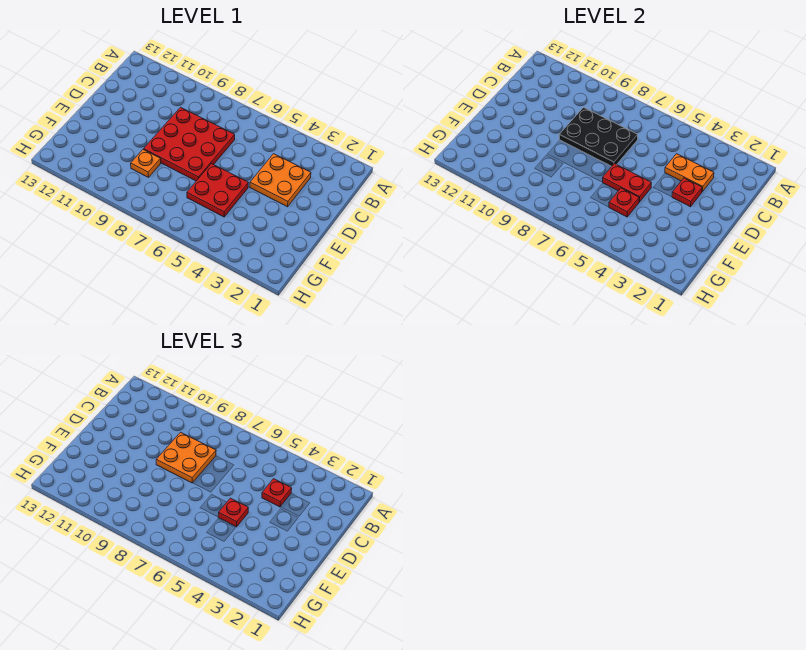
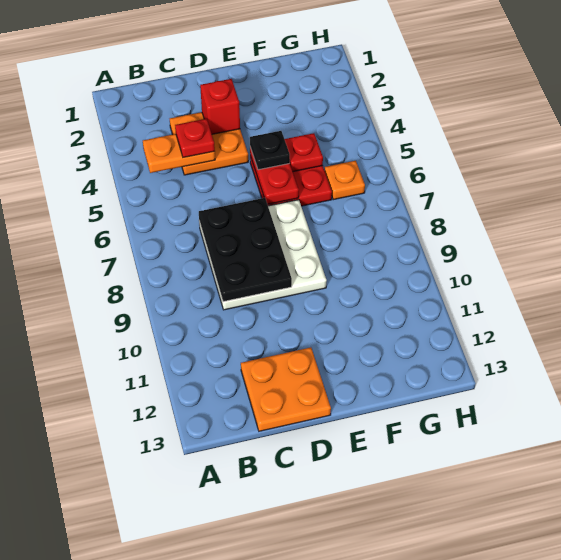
orange plate C3:C4 level 2 -> orange plate B4:C4 level 2
red plate C7:E9 level 1 -> white plate C7:E9 level 1
orange plate C8:D9 level 3 -> orange plate C12:D13 level 1
red plate D3 level 2 -> red brick D3 level 2
red plate E5 level 3 -> black plate E5 level 3
orange plate F9 level 1 -> orange plate G6 level 1

